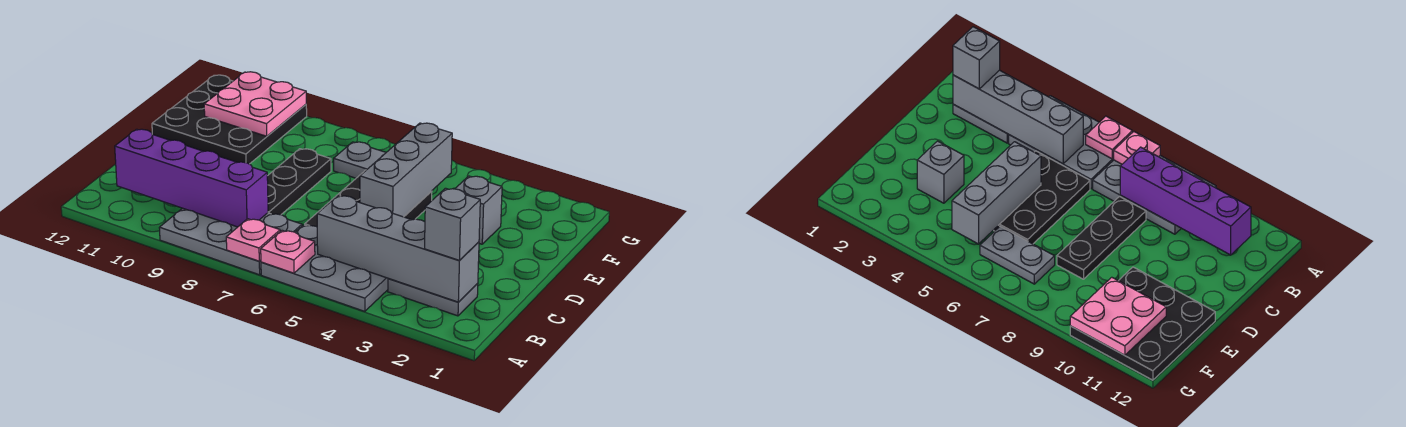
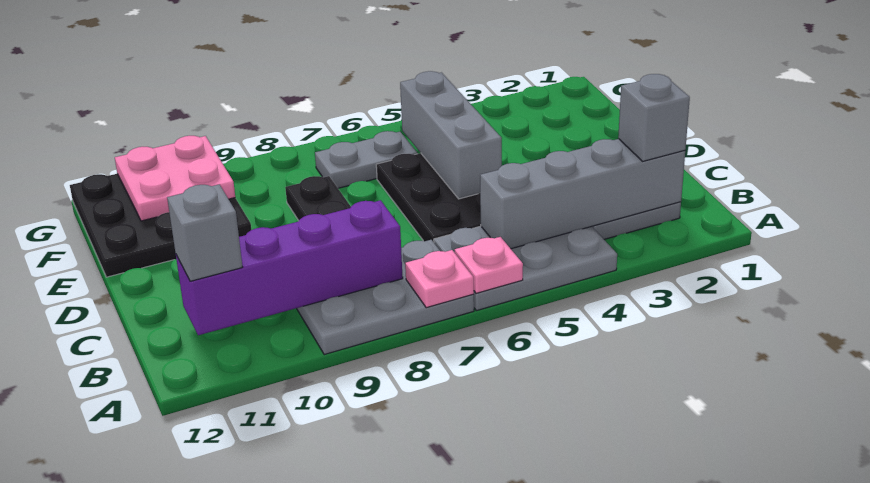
grey brick E3 level 1 -> grey brick B11 level 3

